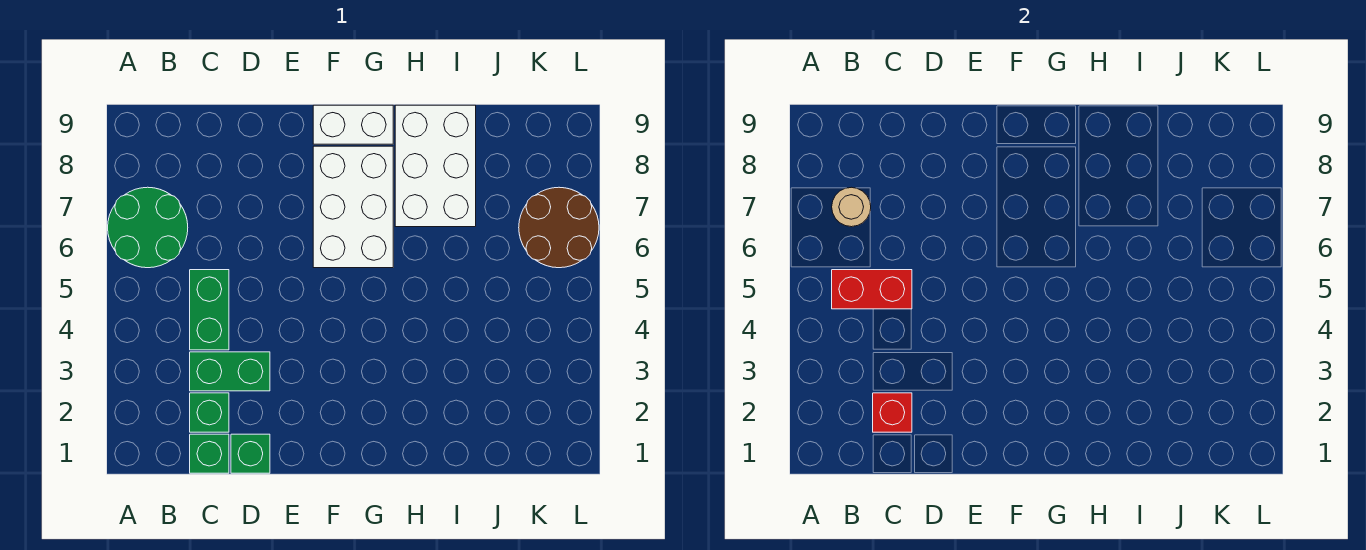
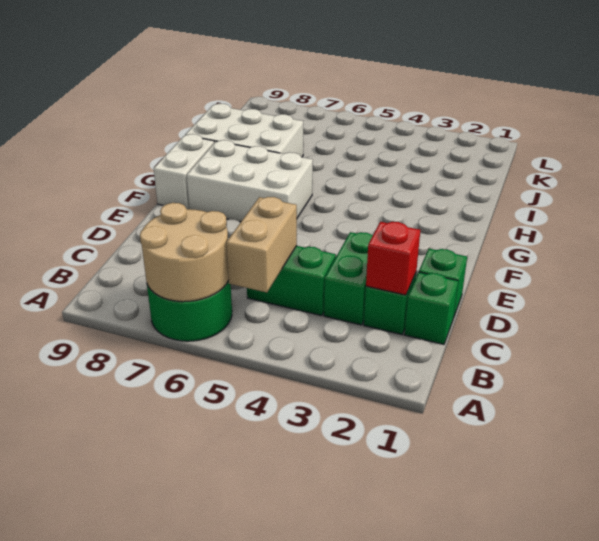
red brick B5:C5 level 2 -> tan brick B5:C5 level 2
tan round brick B7 level 2 -> tan round brick A6:B7 level 2
brown round brick K6:L7 level 1 -> none

